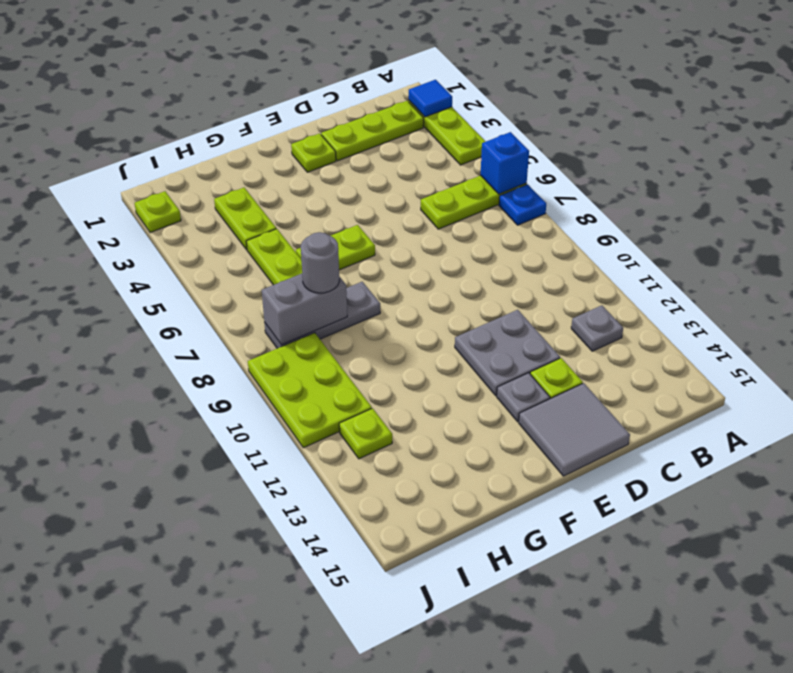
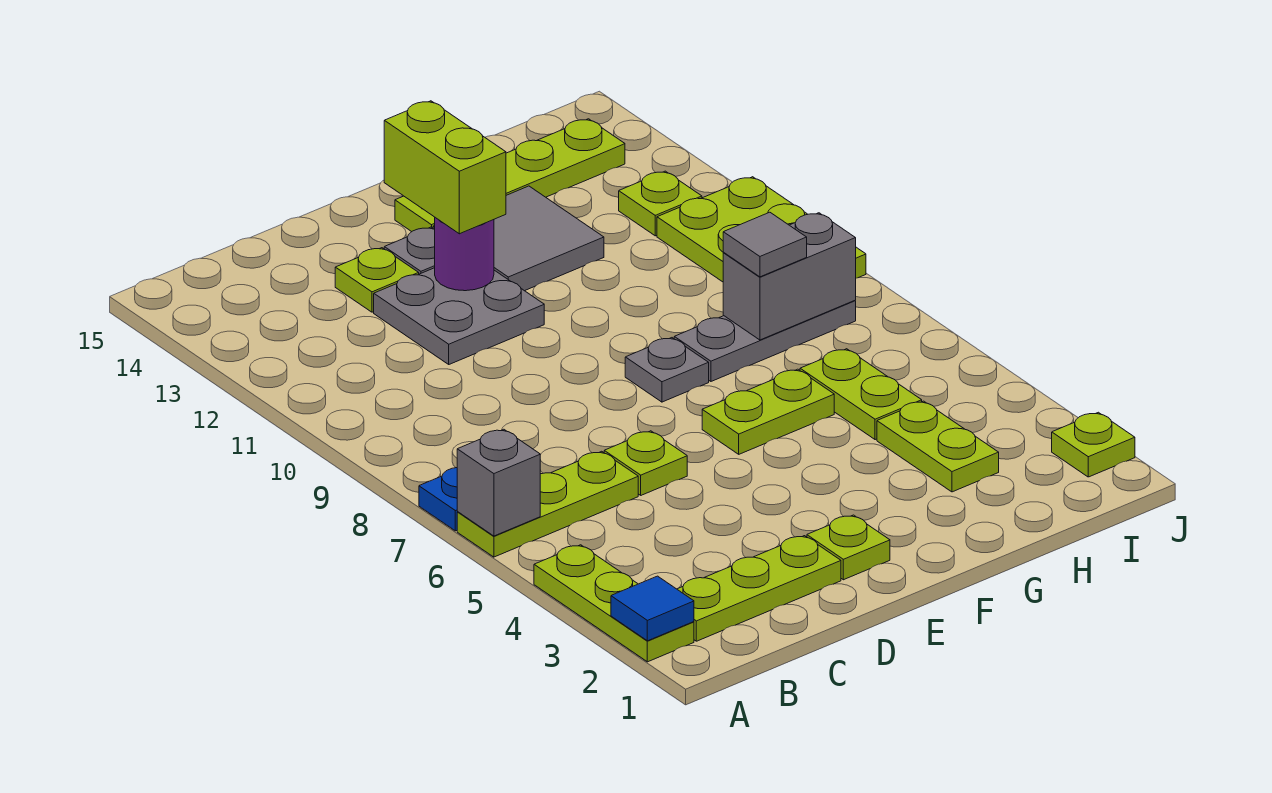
blue brick A6 level 2 -> grey brick A6 level 2
grey plate B12 level 1 -> grey plate F8 level 1
none -> lime plate D6 level 1
grey tile D14:E15 level 1 -> grey tile F12:G13 level 1
none -> purple round brick E12 level 2
none -> lime brick E12:E13 level 3
none -> lime plate F14:I14 level 1
grey round brick H8 level 3 -> grey tile H8 level 3

